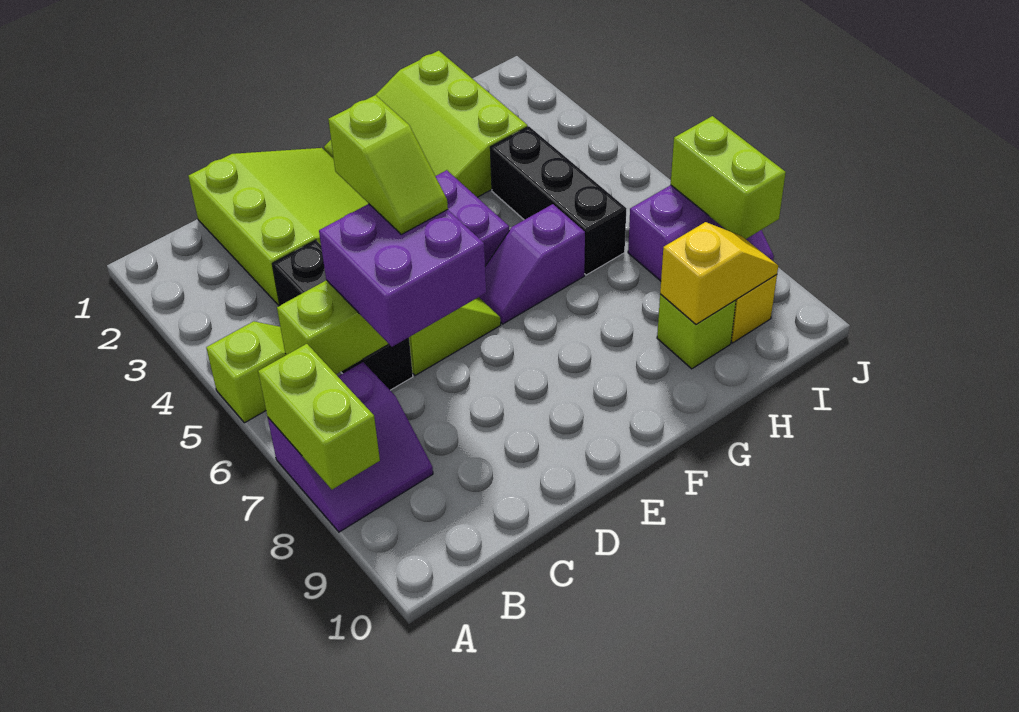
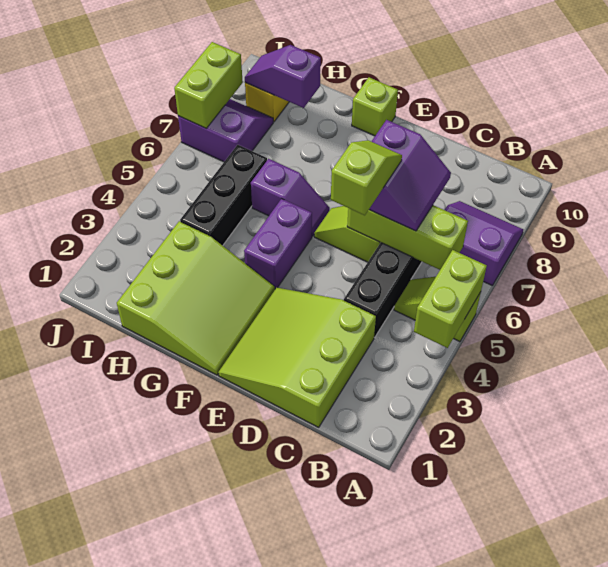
lime brick A7:A8 level 2 -> lime brick A4:A5 level 2
purple brick C6:D7 level 3 -> purple slope C6:D7 level 3 top D
lime brick H9 level 1 -> lime brick F10 level 1
yellow slope H9:I9 level 2 top H -> purple slope H9:I9 level 2 top H

